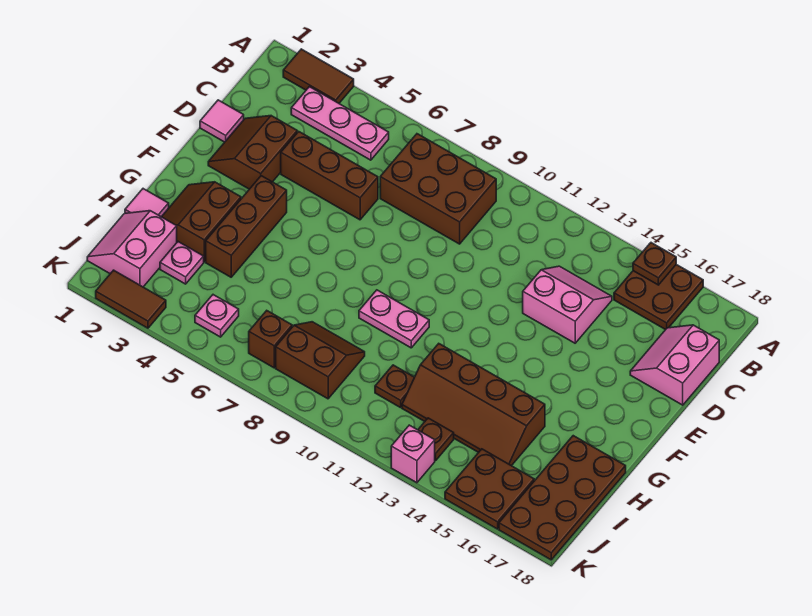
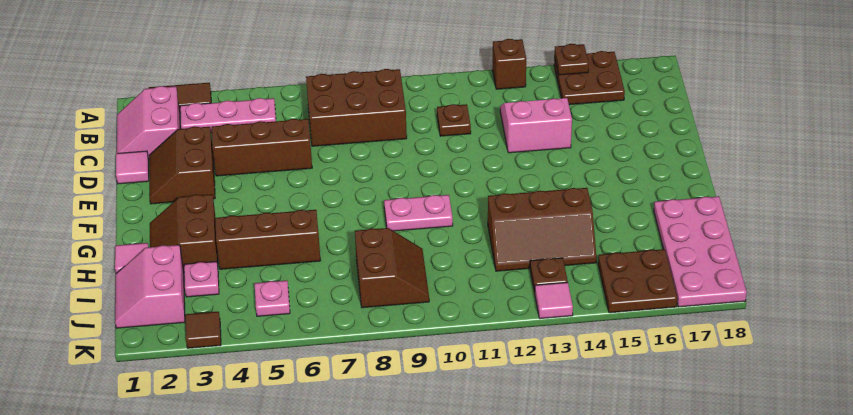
pink slope C17:D18 level 1 top 18 -> pink slope B1:C2 level 1 top 2
brown brick F4:H4 level 1 -> brown brick H4:H6 level 1
brown slope H12:I15 level 1 top H -> brown slope H12:I14 level 1 top H
brown plate H17:K18 level 1 -> pink plate H17:K18 level 1
brown slope I8:J9 level 1 top J -> brown slope I8:J9 level 1 top 8
brown plate I11 level 1 -> brown plate C11 level 1
brown brick J7 level 1 -> brown brick A13 level 1
brown tile K2:K3 level 1 -> brown tile K3 level 1
pink brick K13 level 1 -> pink tile K13 level 1

